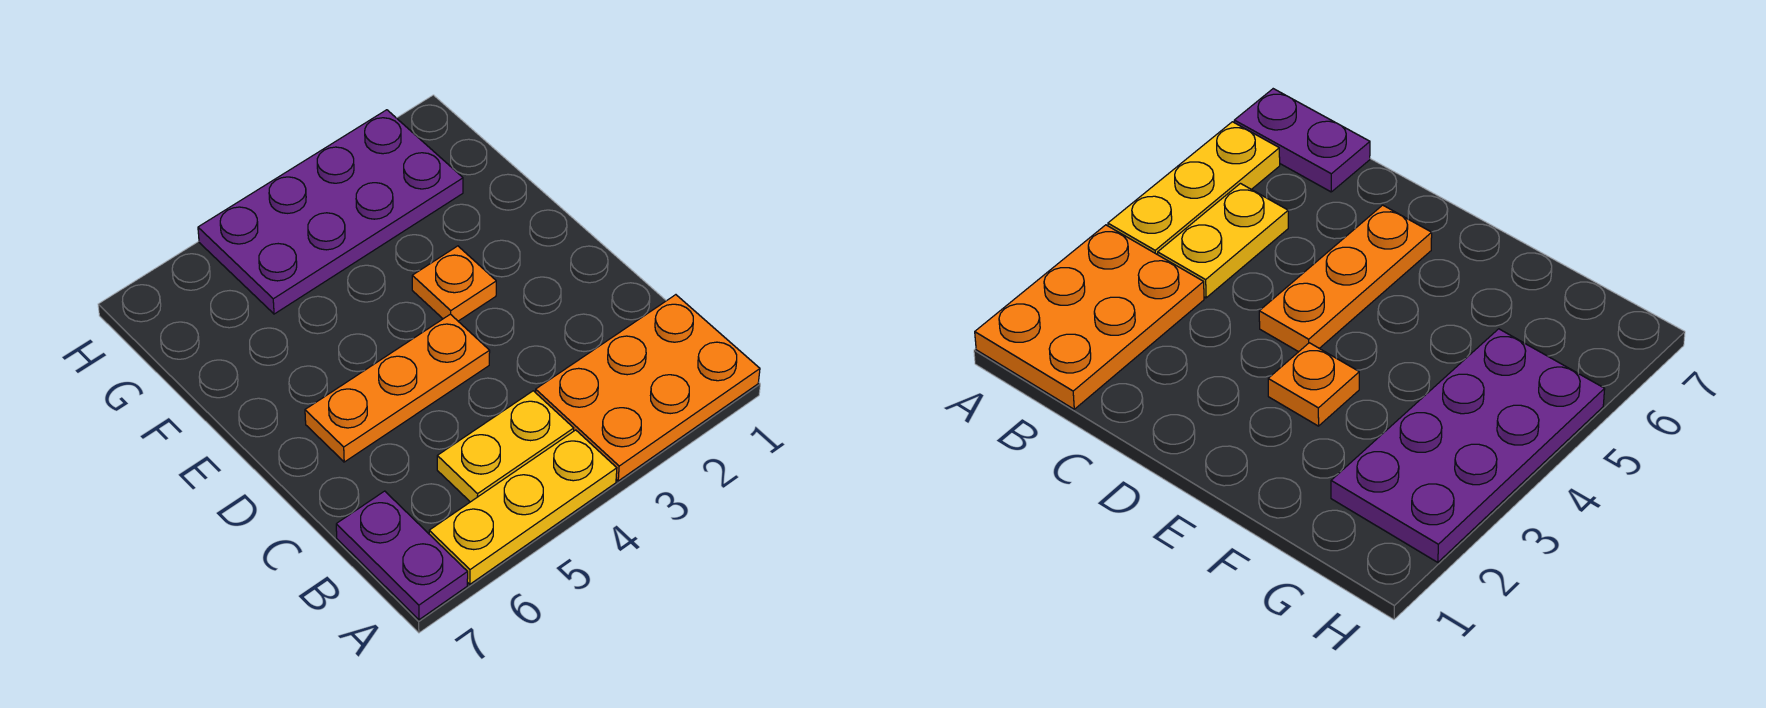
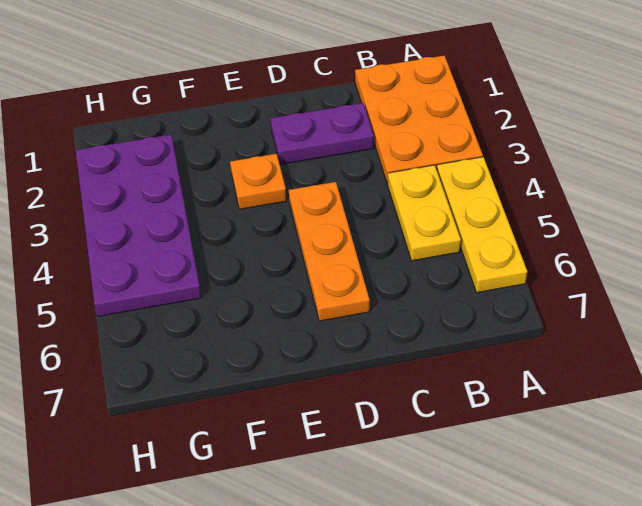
purple plate A7:B7 level 1 -> purple plate C2:D2 level 1

